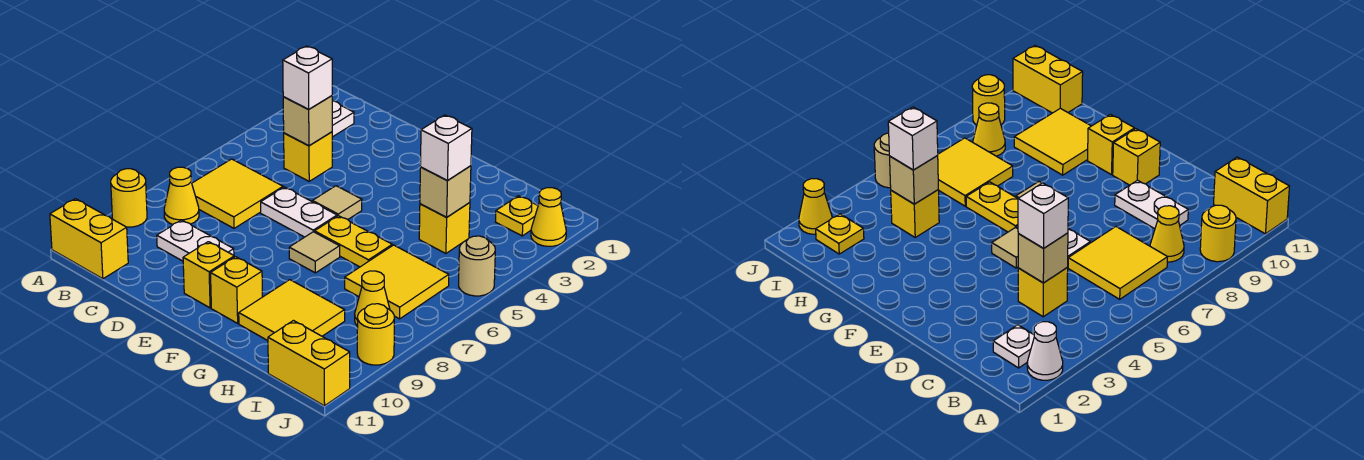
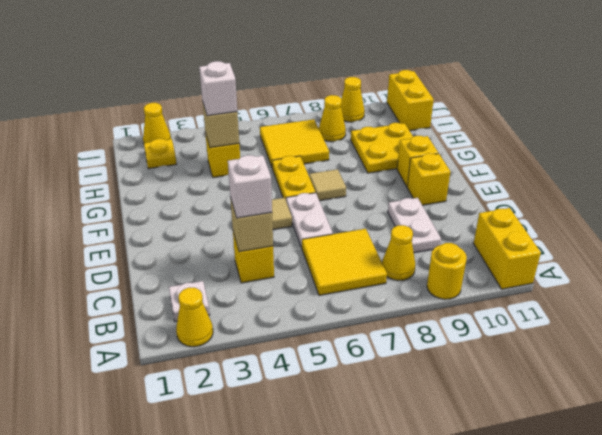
white cone A2 level 1 -> yellow cone A2 level 1
yellow tile G9:H10 level 1 -> yellow plate G9:H10 level 1
tan round brick J5 level 1 -> none
yellow round brick J9 level 1 -> yellow cone J9 level 1

